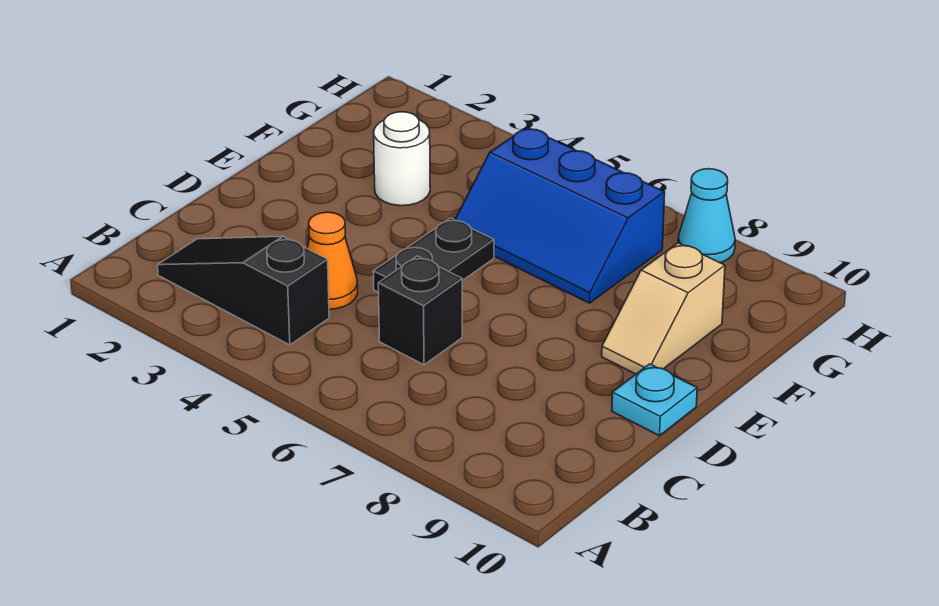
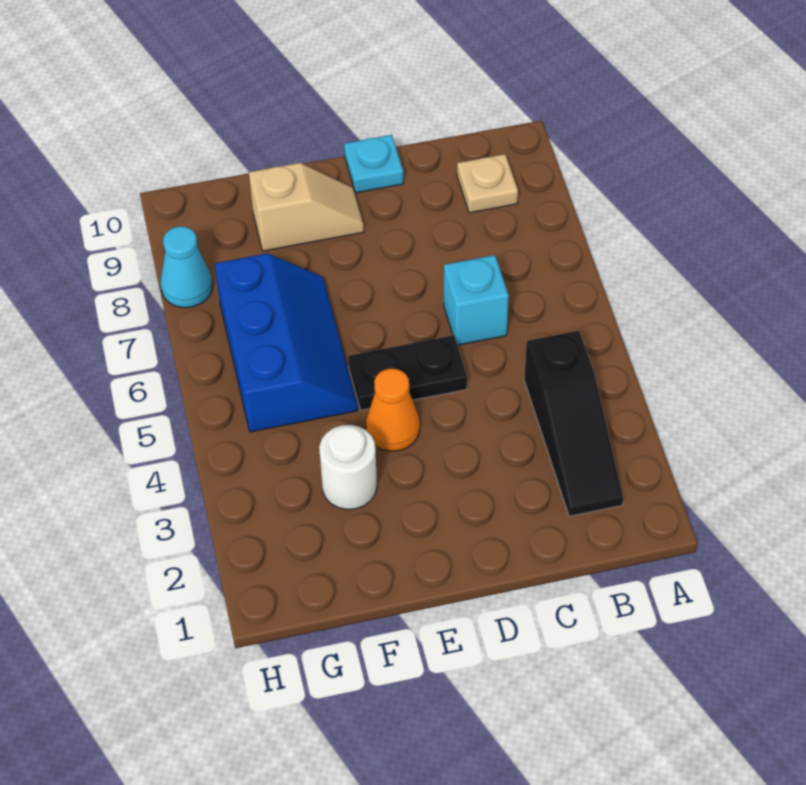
none -> tan plate B9 level 1
orange cone C4 level 1 -> orange cone E4 level 1
black brick C6 level 1 -> cyan brick C6 level 1

